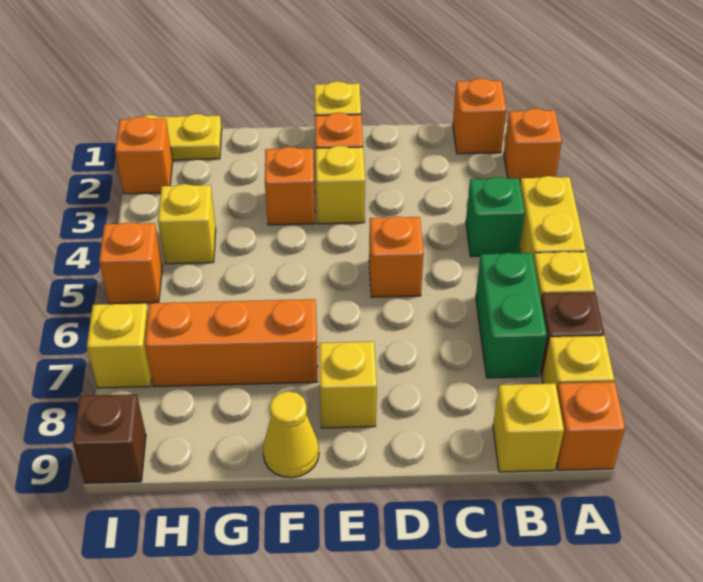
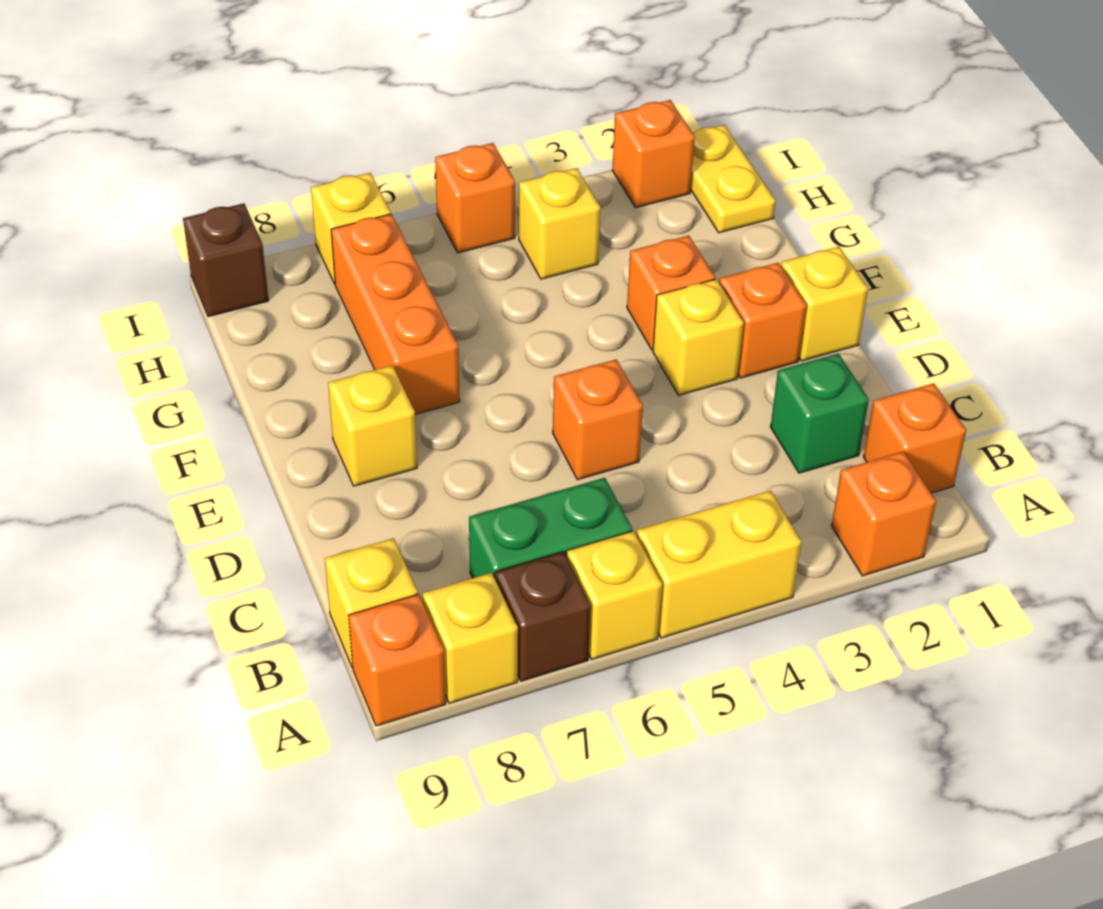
green brick B4 level 1 -> green brick C2 level 1
yellow cone F9 level 1 -> none

